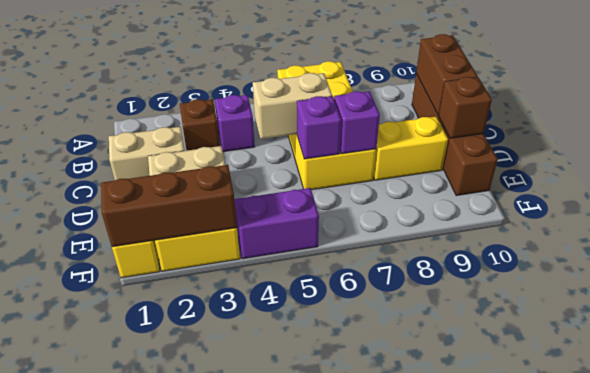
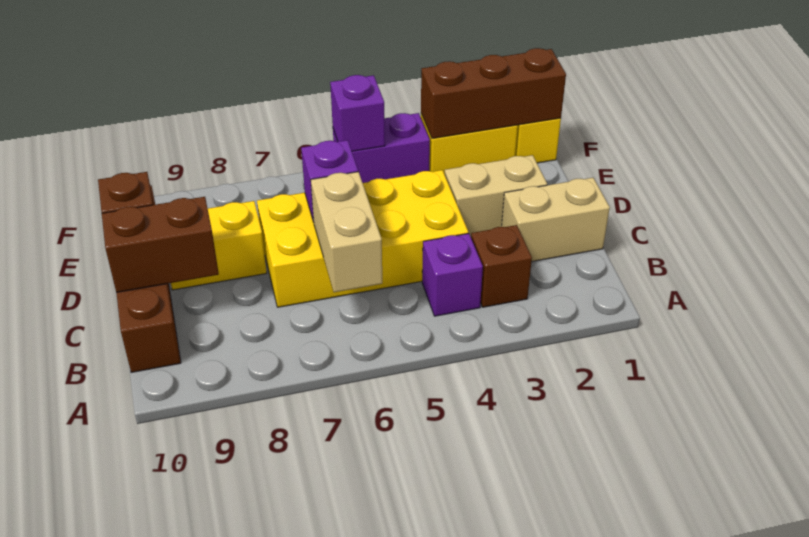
yellow brick A6:D7 level 1 -> yellow brick C4:D7 level 1
brown brick B10:C10 level 2 -> brown brick C9:C10 level 2
tan brick C5:C6 level 2 -> tan brick B6:C6 level 2
purple brick D7 level 2 -> purple brick F5 level 2

